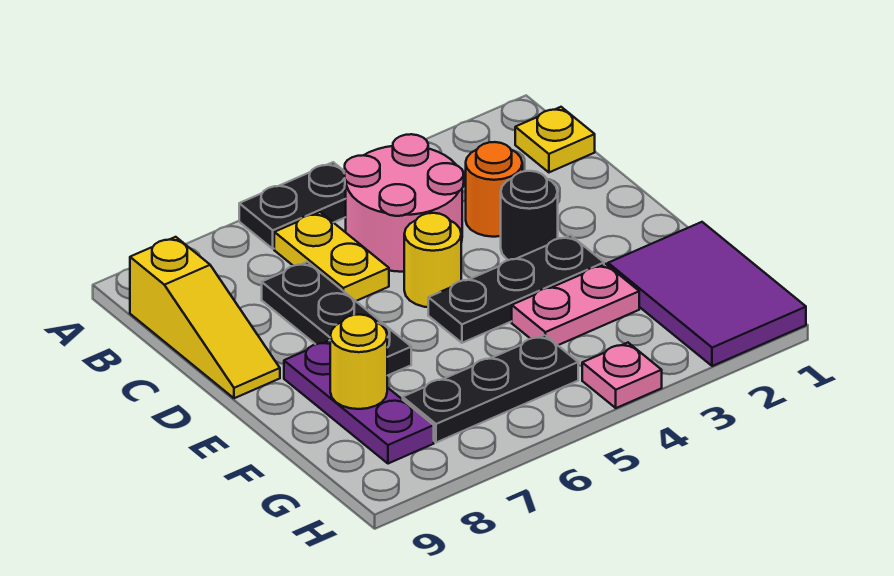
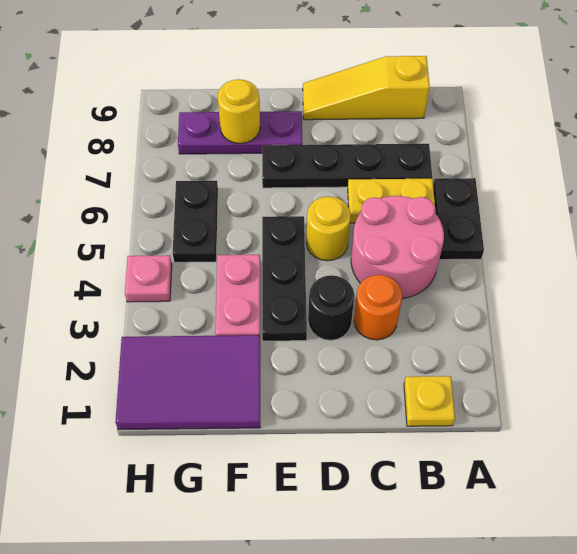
black plate C7:E7 level 1 -> black plate B7:E7 level 1
black plate G5:G7 level 1 -> black plate G5:G6 level 1

